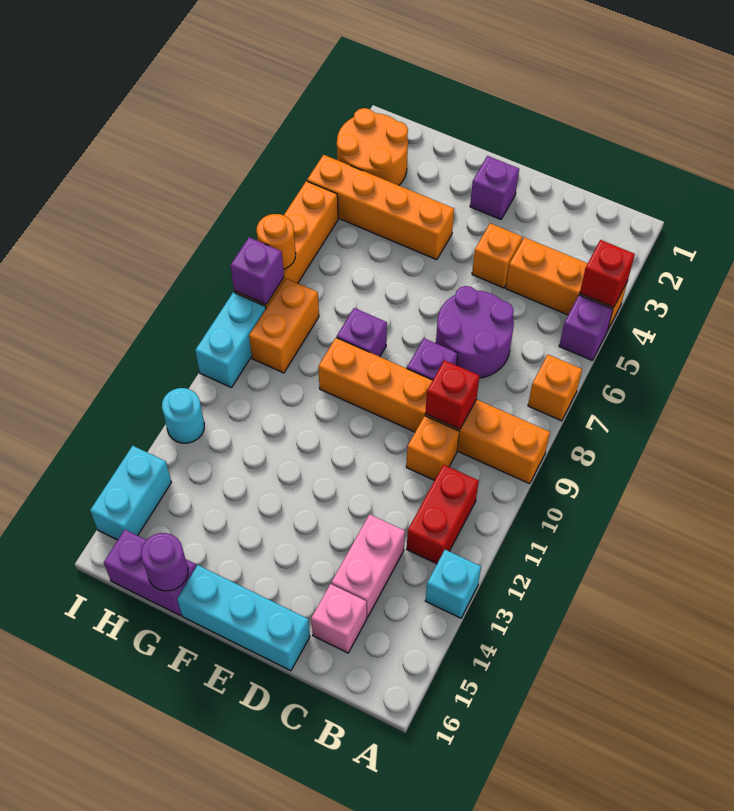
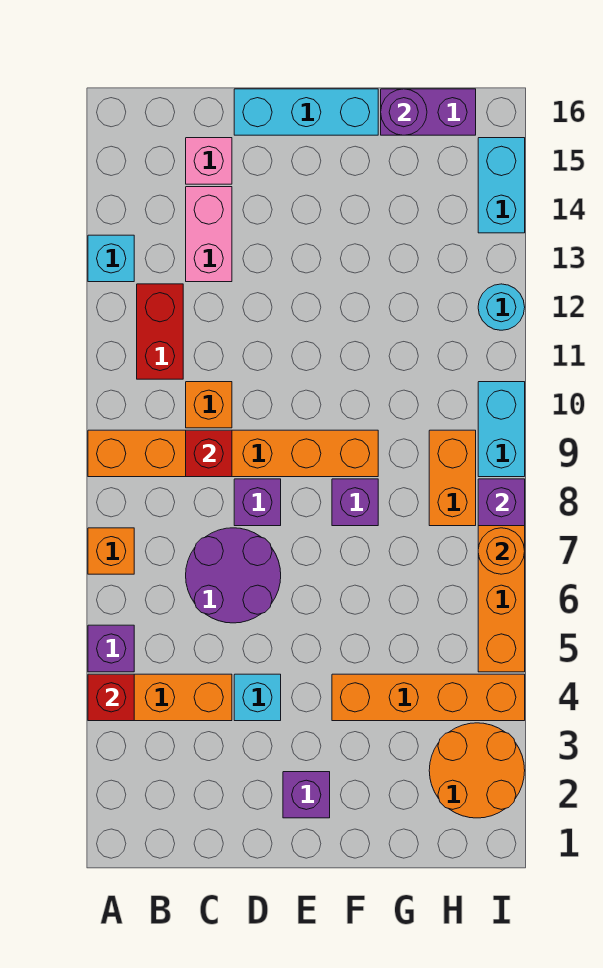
orange brick D4 level 1 -> cyan brick D4 level 1

